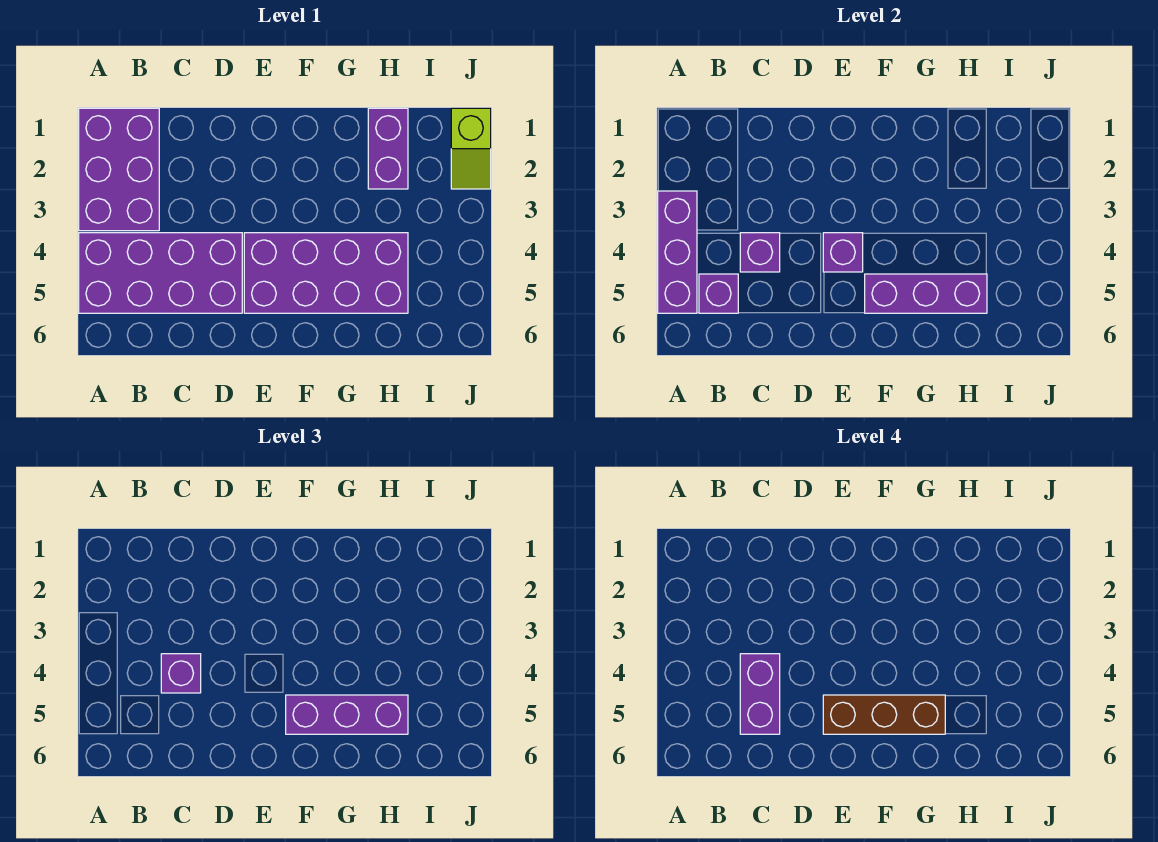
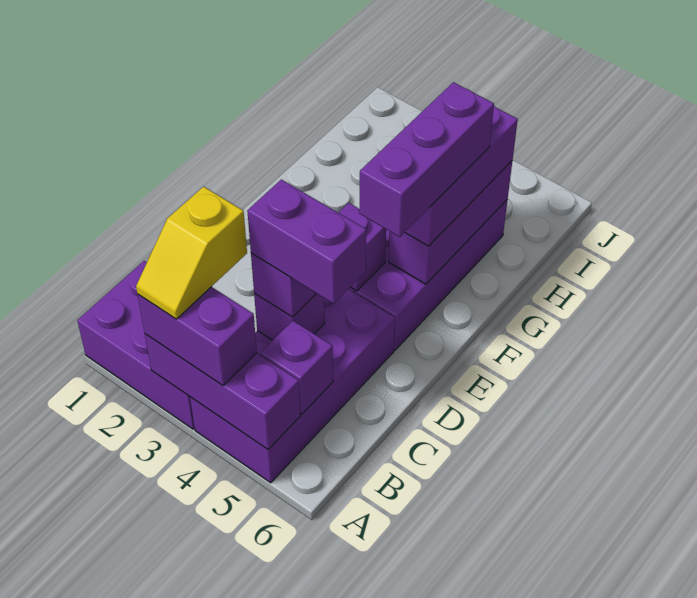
none -> yellow slope A3:B3 level 4 top B
brown brick E5:G5 level 4 -> purple brick E5:G5 level 4
purple brick H1:H2 level 1 -> purple brick A3:A4 level 3
lime slope J1:J2 level 1 top 1 -> none

